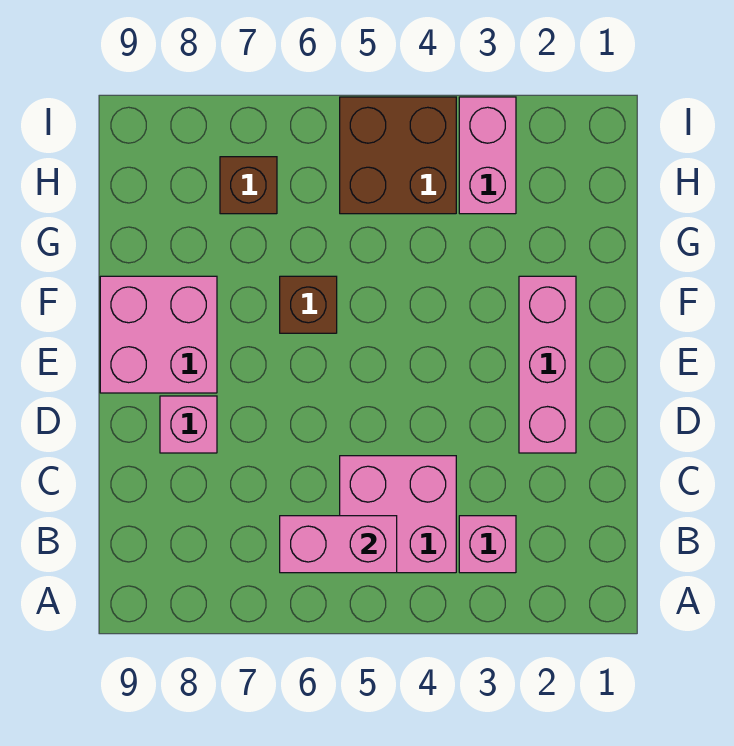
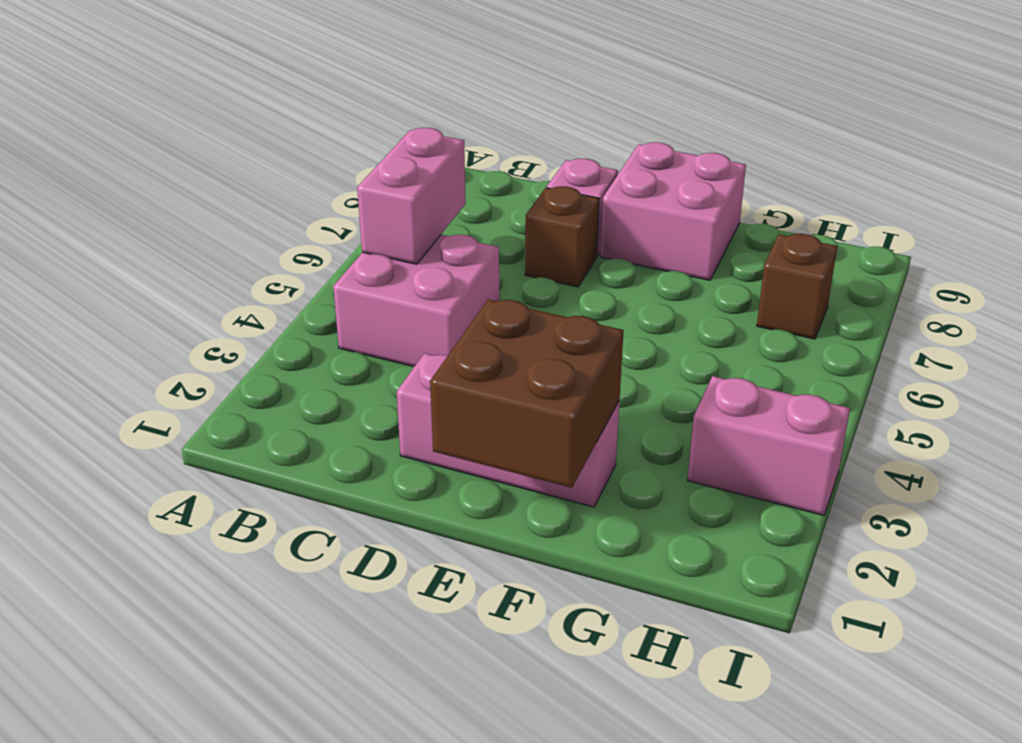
pink brick B3 level 1 -> none
brown brick F6 level 1 -> brown brick D7 level 1
brown brick H4:I5 level 1 -> brown brick E1:F2 level 2

